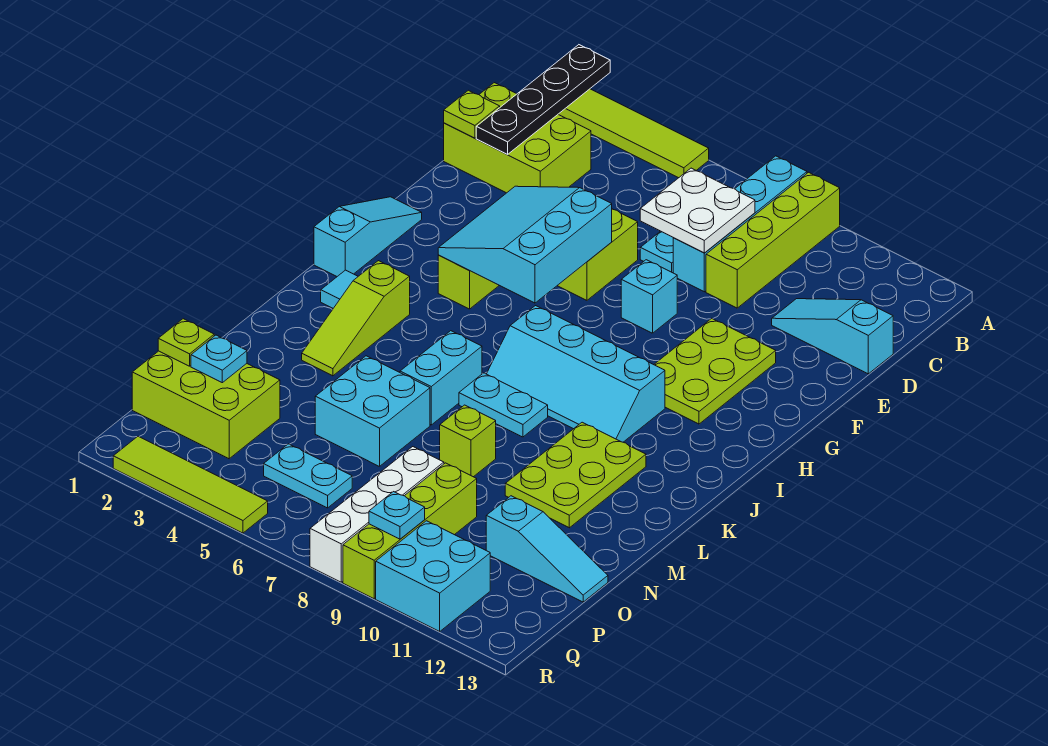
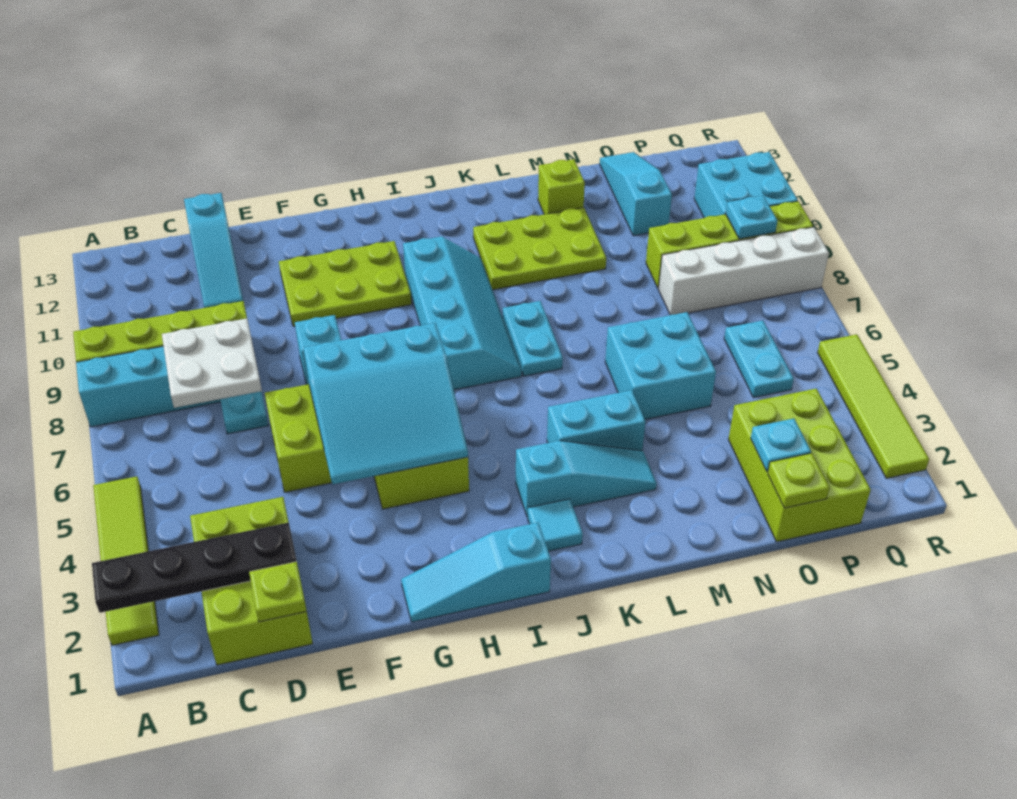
lime slope J3:L3 level 1 top J -> cyan slope J3:L3 level 1 top J
cyan brick K6:L6 level 1 -> cyan brick K4:L4 level 1
lime brick M8 level 1 -> lime brick M12 level 1

